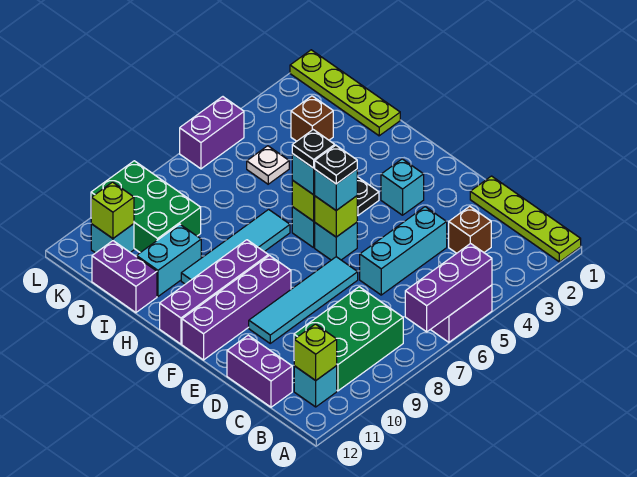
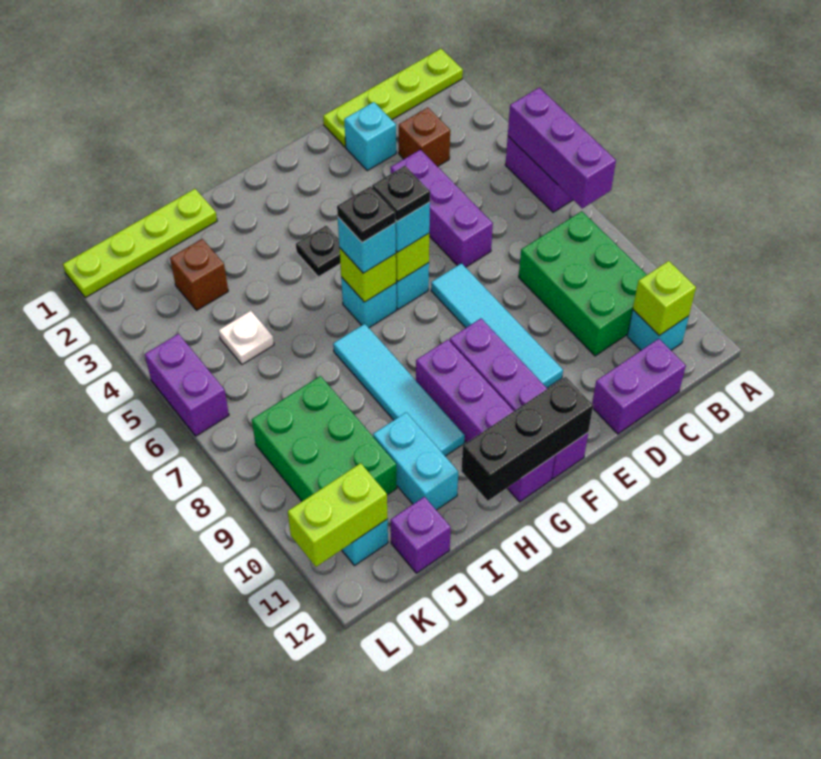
cyan brick D4:D6 level 1 -> purple brick D4:D6 level 1
cyan brick F3 level 1 -> cyan brick D2 level 1
none -> black brick F12:H12 level 2
purple brick I12:J12 level 1 -> purple brick J12 level 1
green brick J9:L10 level 1 -> green brick J8:K10 level 1
lime brick K11 level 2 -> lime brick K11:L11 level 2

